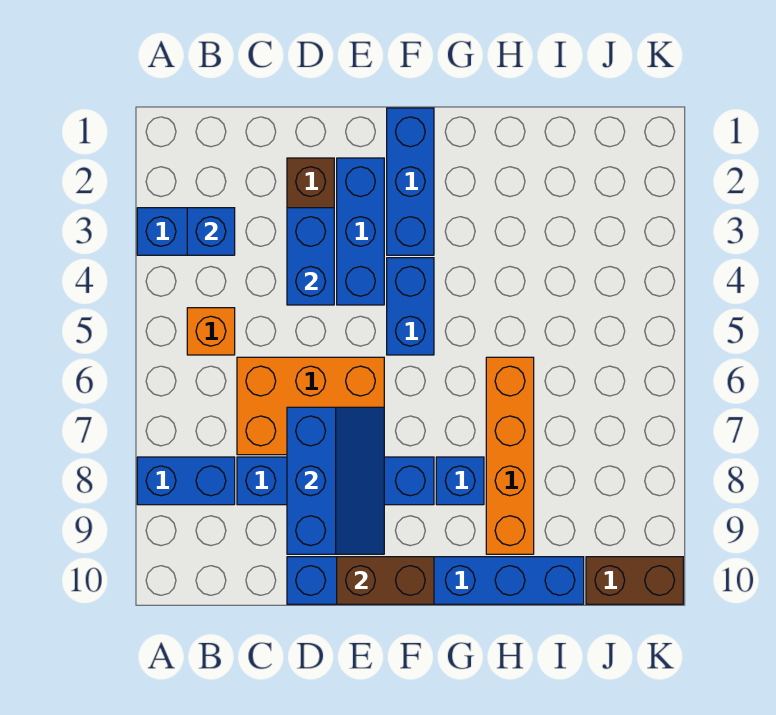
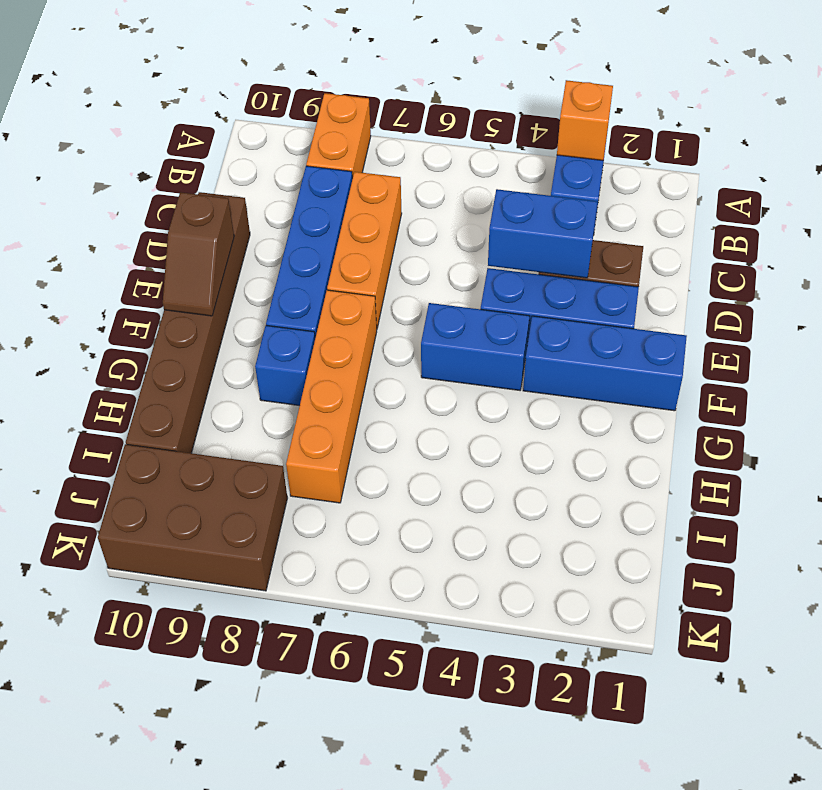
blue brick A8:B8 level 1 -> orange brick A8:B8 level 1
blue brick B3 level 2 -> none
orange brick B5 level 1 -> orange brick A3 level 2
orange brick C6:E7 level 1 -> orange brick C7:E7 level 1
blue slope D7:E9 level 2 top D -> none
blue brick D10:I10 level 1 -> brown brick D10:I10 level 1
brown brick E10:F10 level 2 -> brown slope E10:F10 level 2 top E
orange brick H6:H9 level 1 -> orange brick F7:I7 level 1
brown brick J10:K10 level 1 -> brown brick J8:K10 level 1

